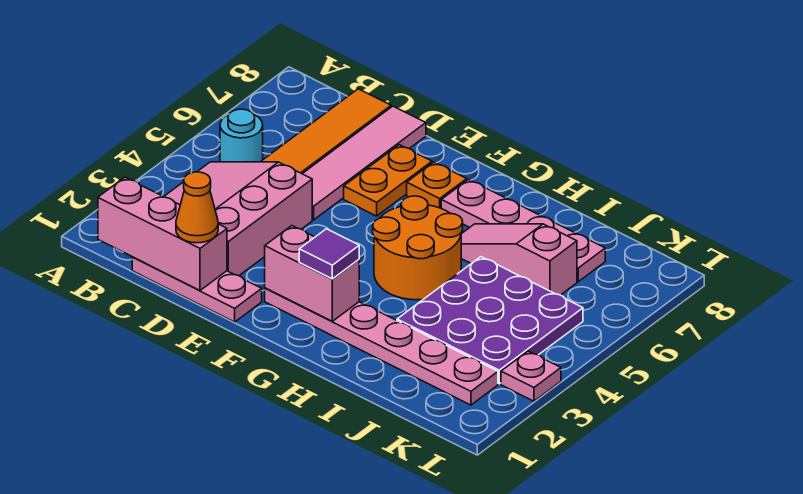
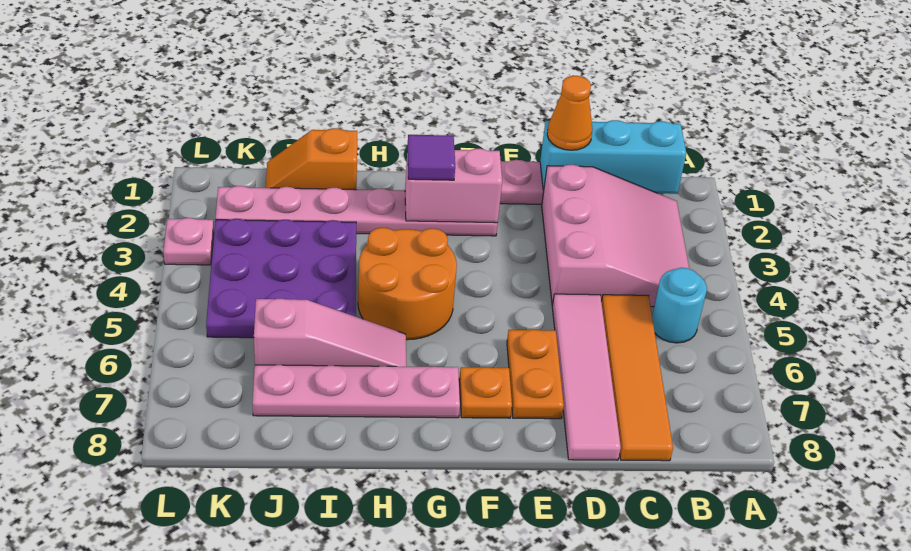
pink brick B1:D1 level 2 -> cyan brick B1:D1 level 2
none -> orange slope I1:J1 level 1 top I

